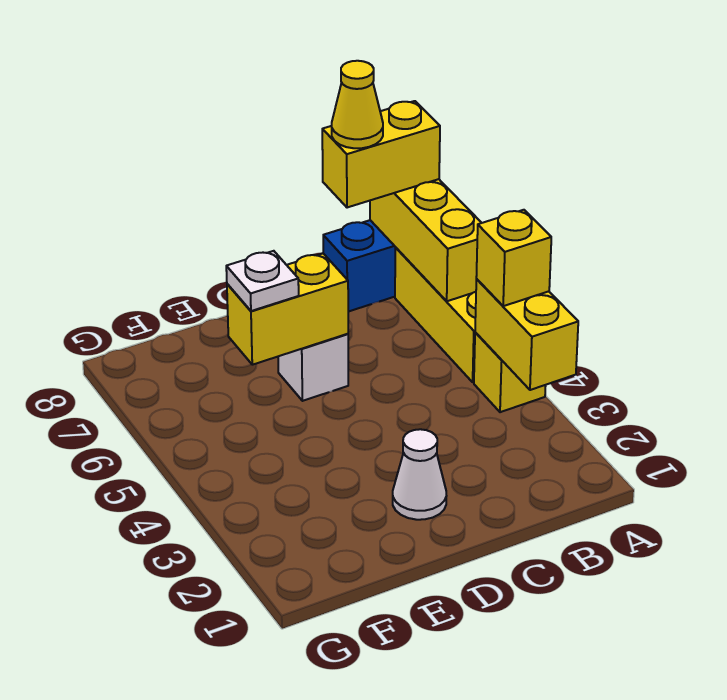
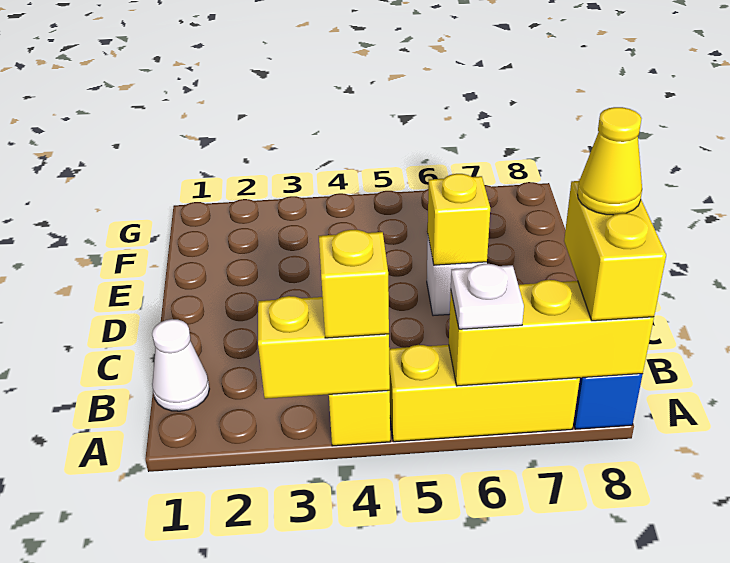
white cone D2 level 1 -> white cone B1 level 1
yellow brick D6:E6 level 2 -> yellow brick D6 level 2
white plate E6 level 3 -> white plate A6 level 3

